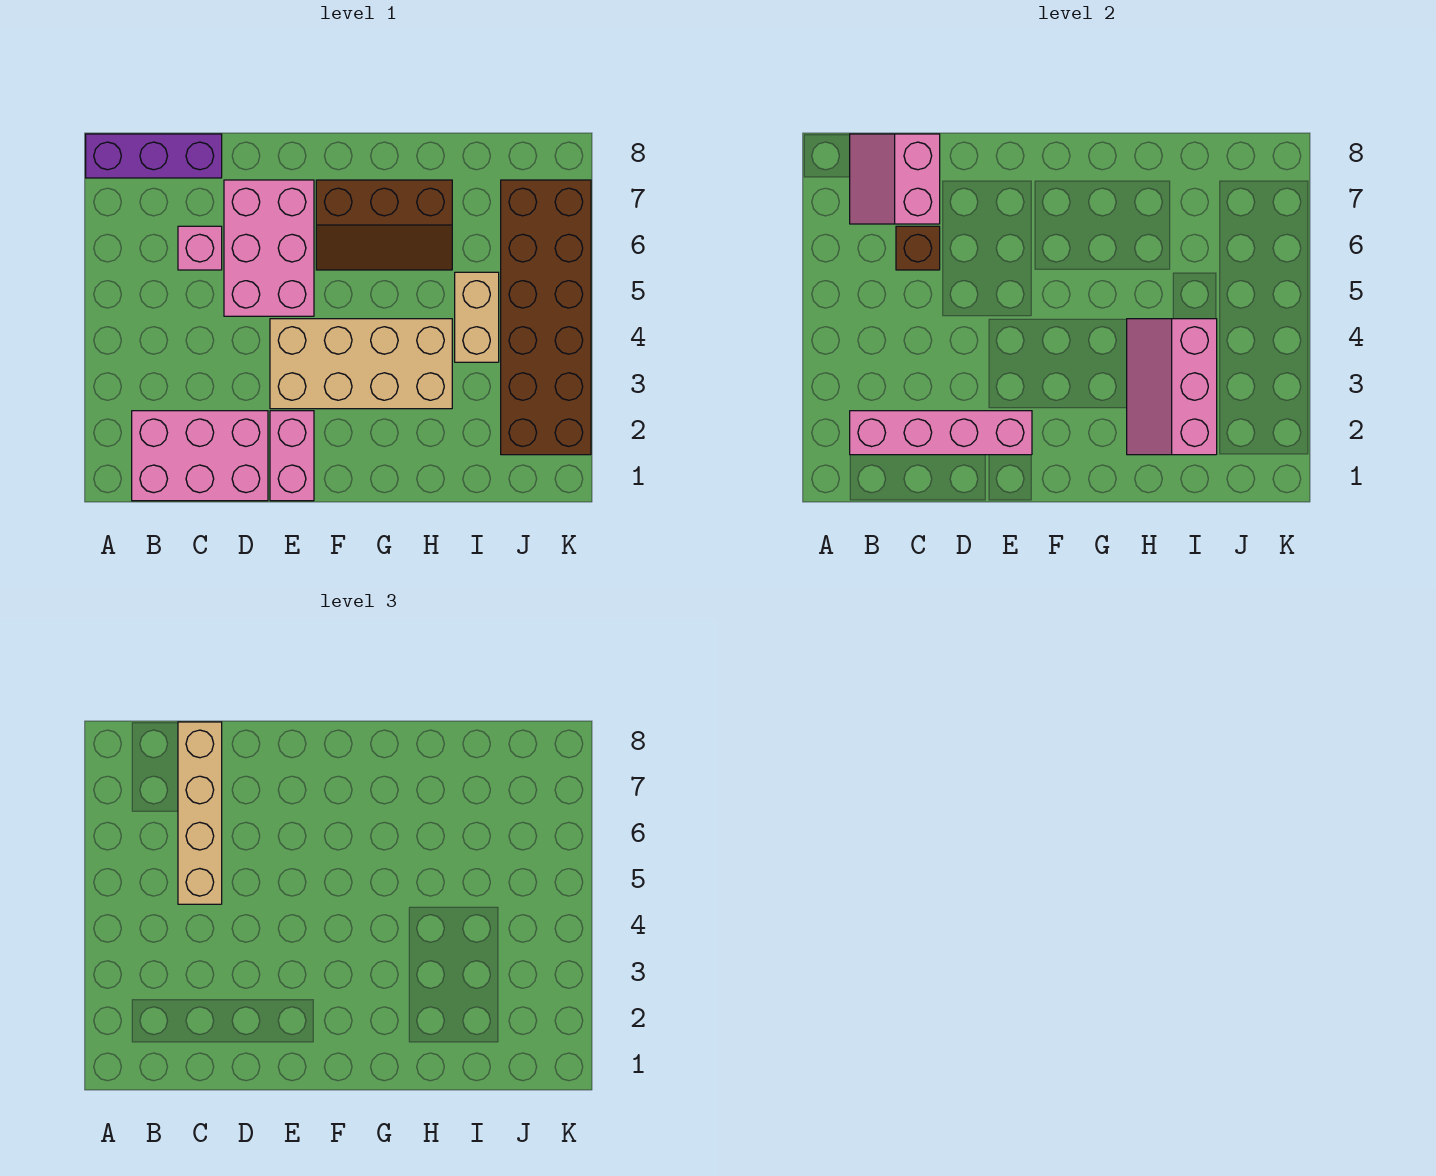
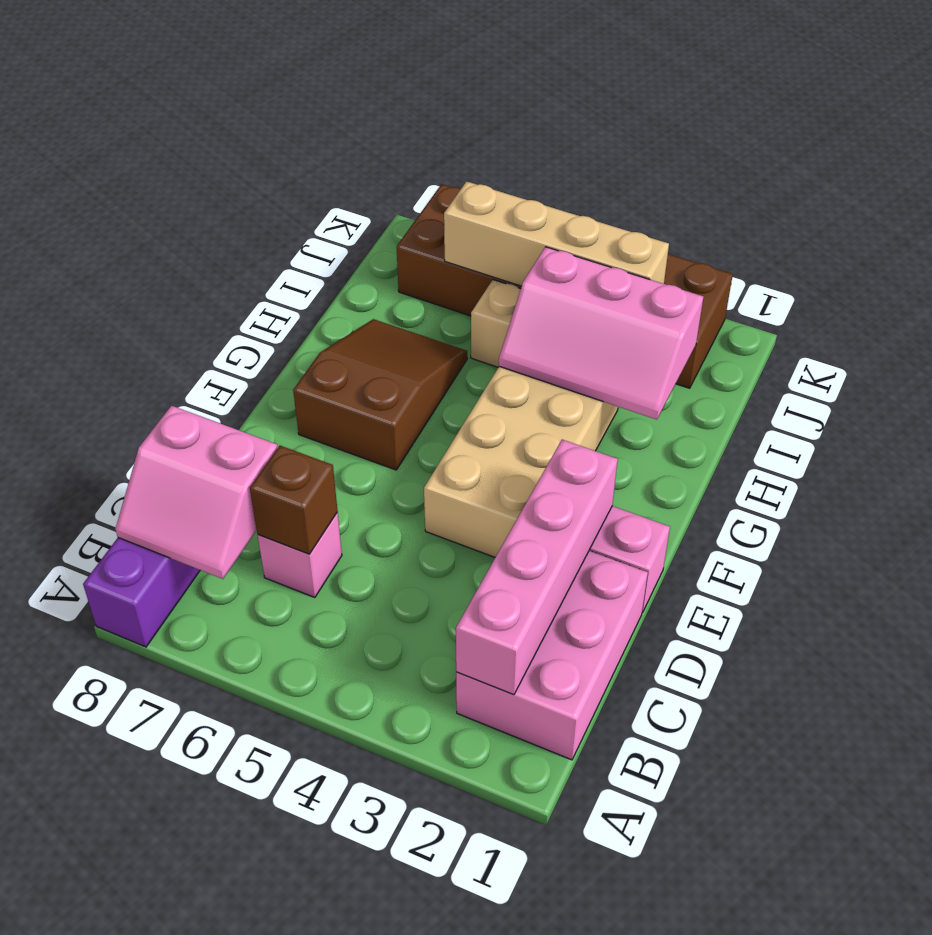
tan brick C5:C8 level 3 -> tan brick J3:J6 level 2
pink brick D5:E7 level 1 -> none
brown slope F6:H7 level 1 top 7 -> brown slope F6:H7 level 1 top F

